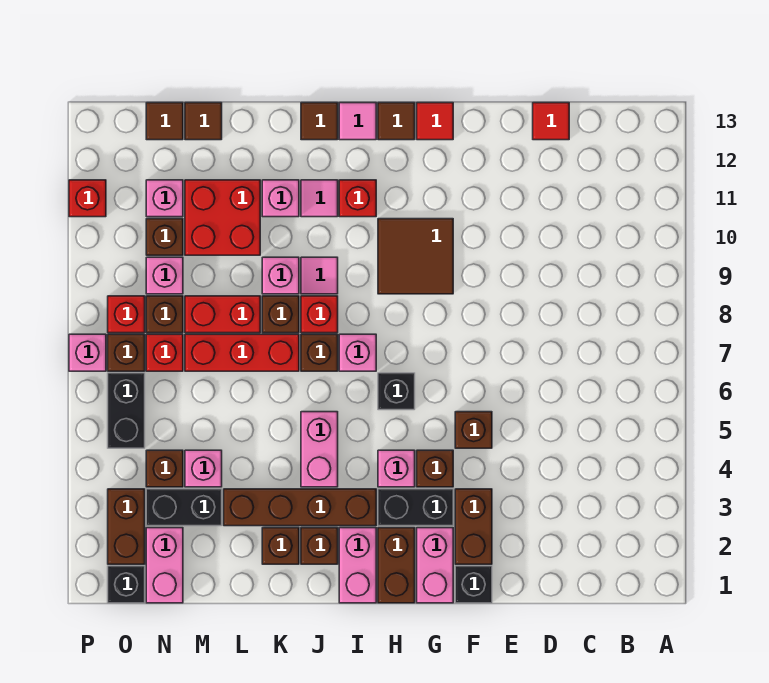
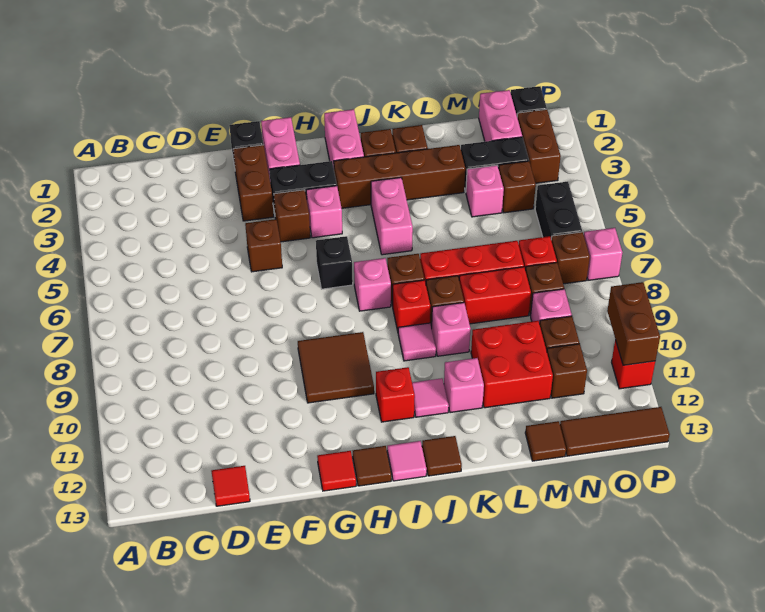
brown brick H1:H2 level 1 -> brown brick P10:P11 level 2
pink brick N11 level 1 -> brown brick N11 level 1
brown tile N13 level 1 -> brown tile N13:P13 level 1
red brick O8 level 1 -> none

